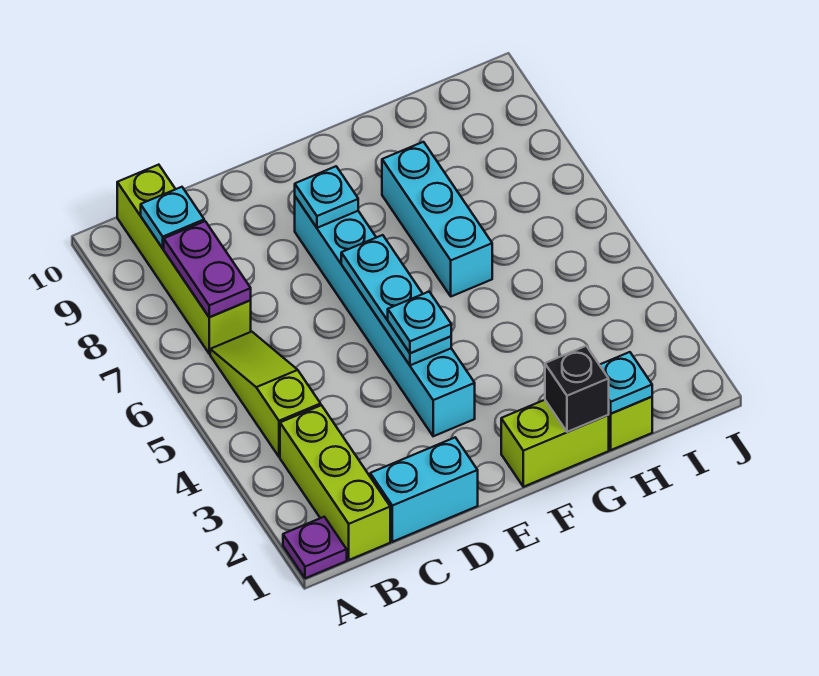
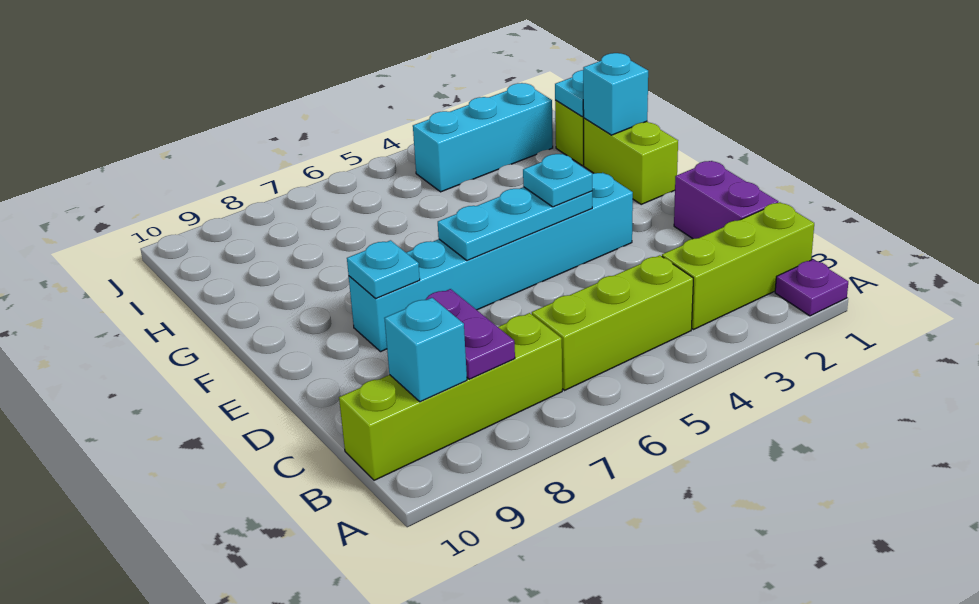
lime slope B4:B6 level 1 top 4 -> lime brick B4:B6 level 1
purple plate B7:B8 level 2 -> purple plate B8:C8 level 2
cyan plate B9 level 2 -> cyan brick B9 level 2
cyan brick C1:D1 level 1 -> purple brick C1:D1 level 1
black brick G1 level 2 -> cyan brick G1 level 2
cyan brick G6:G8 level 1 -> cyan brick I2:I4 level 1

